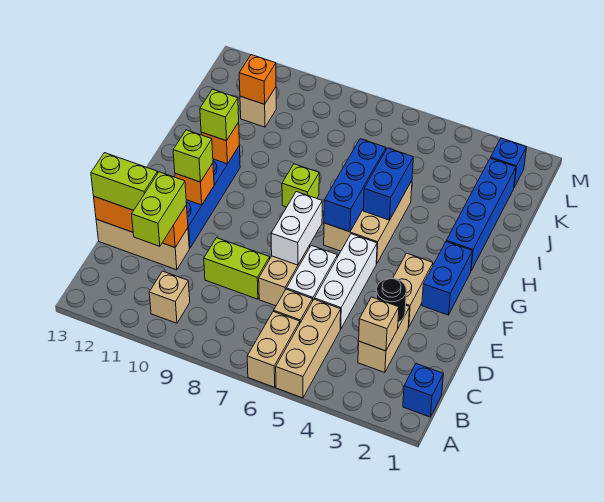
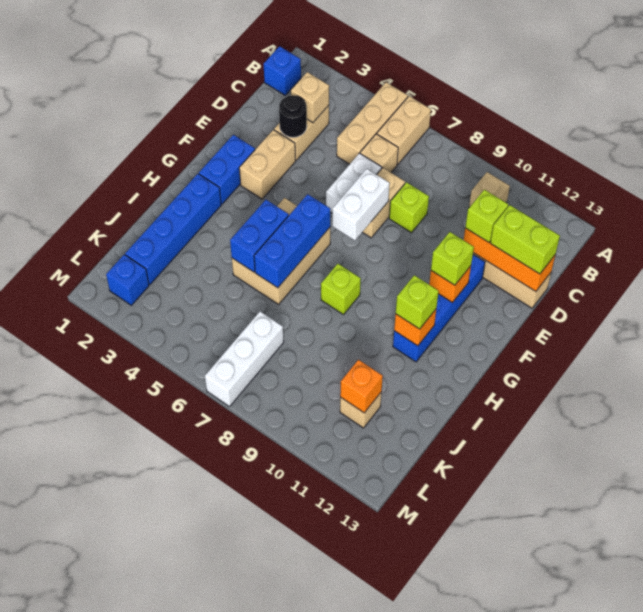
lime brick C11:D11 level 3 -> lime brick D11 level 3
white brick D5:F5 level 1 -> white brick K7:M7 level 1
lime brick D8:D9 level 1 -> lime brick D8 level 1

